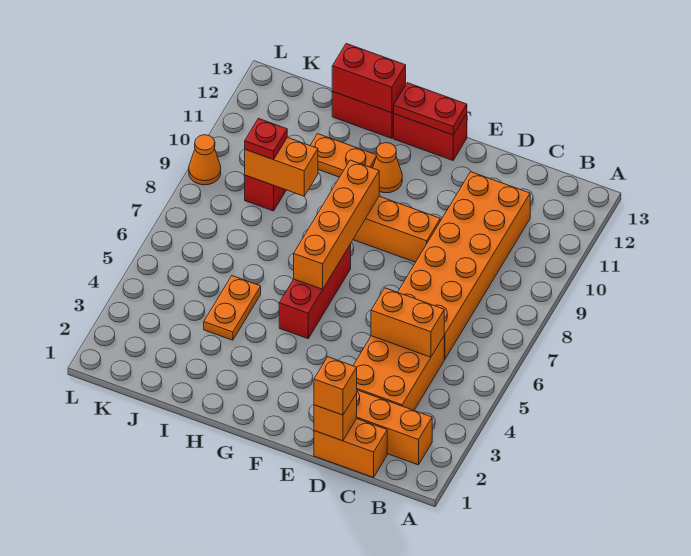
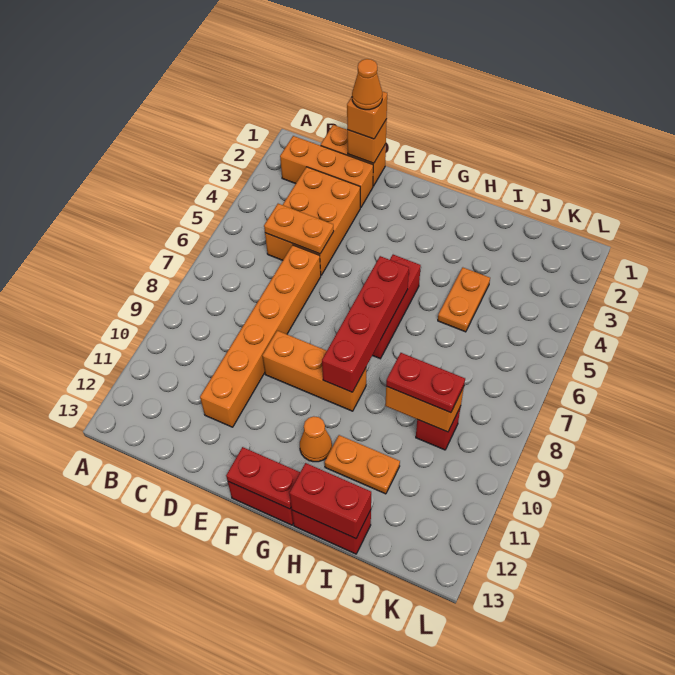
orange brick C5:D5 level 2 -> orange plate C5:D5 level 2
orange brick C6:D11 level 1 -> orange brick D6:D11 level 1
orange brick G6:G9 level 2 -> red brick G6:G9 level 2
red plate J9 level 3 -> red plate I9:J9 level 3
orange cone L9 level 1 -> orange cone D1 level 4

